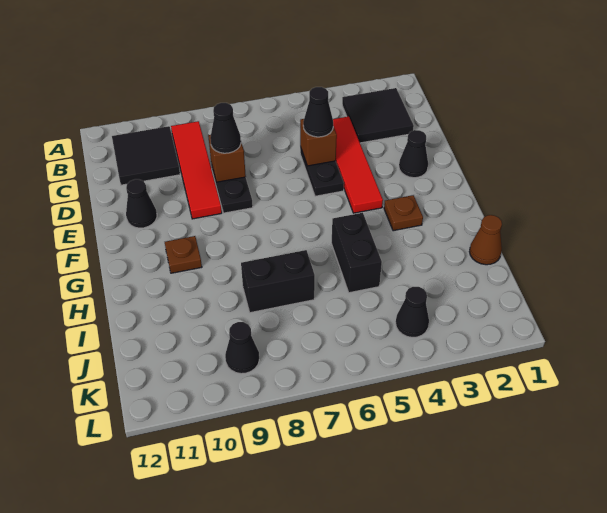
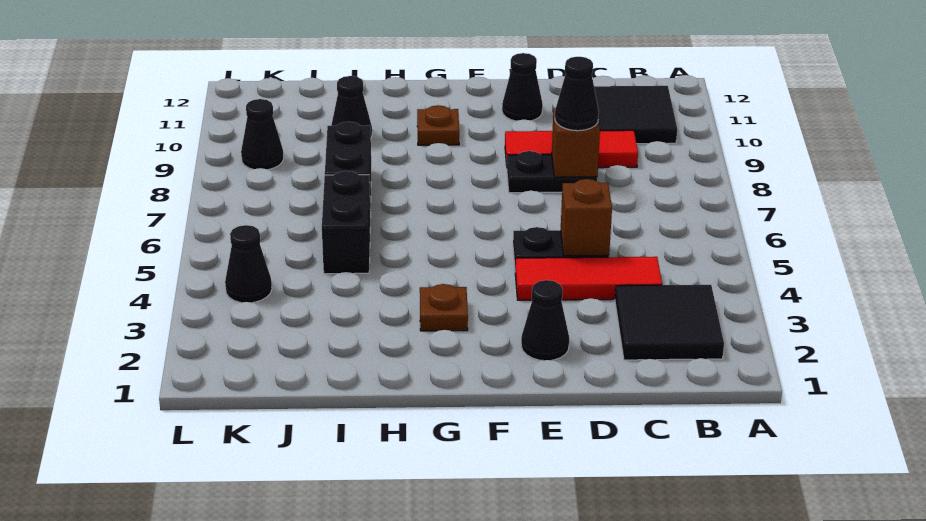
red tile B9:E9 level 1 -> red tile C9:E9 level 1
red tile C4:F4 level 1 -> red tile C4:E4 level 1
black cone D5 level 3 -> black cone I10 level 1
black brick H5:I5 level 1 -> black brick I5:I6 level 1
brown cone I1 level 1 -> none

